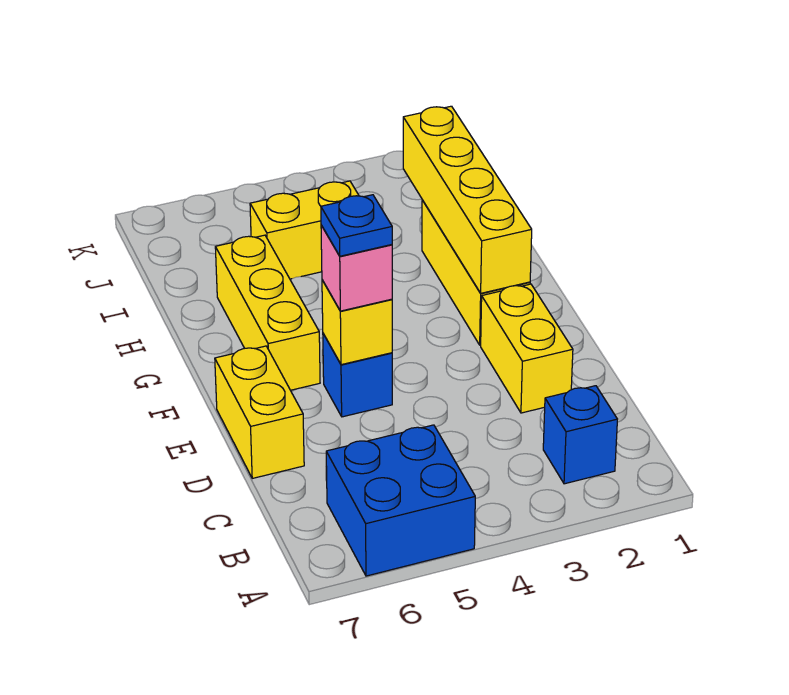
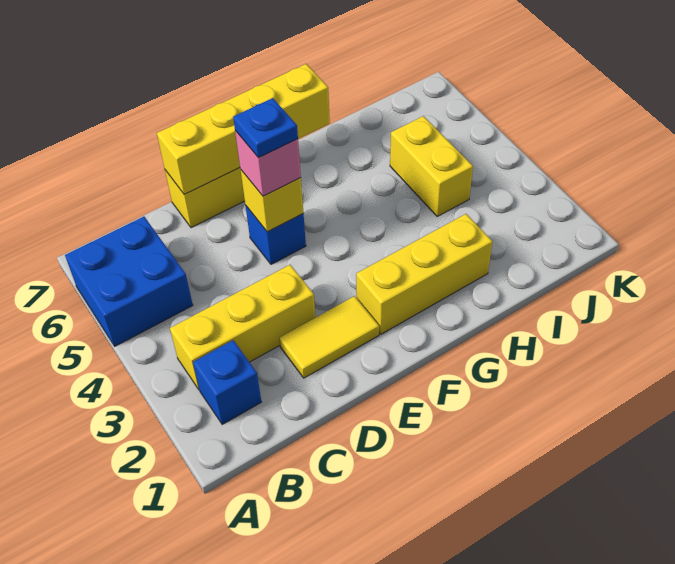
yellow brick D2:E2 level 1 -> yellow tile D2:E2 level 1
yellow brick F2:I2 level 2 -> yellow brick D7:G7 level 2
yellow brick F6:H6 level 1 -> yellow brick B3:D3 level 1

